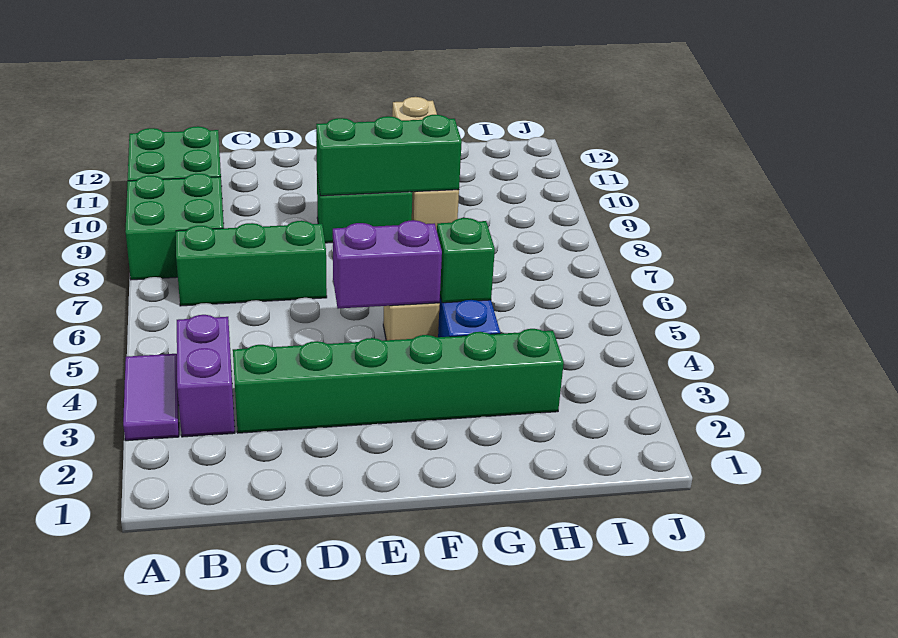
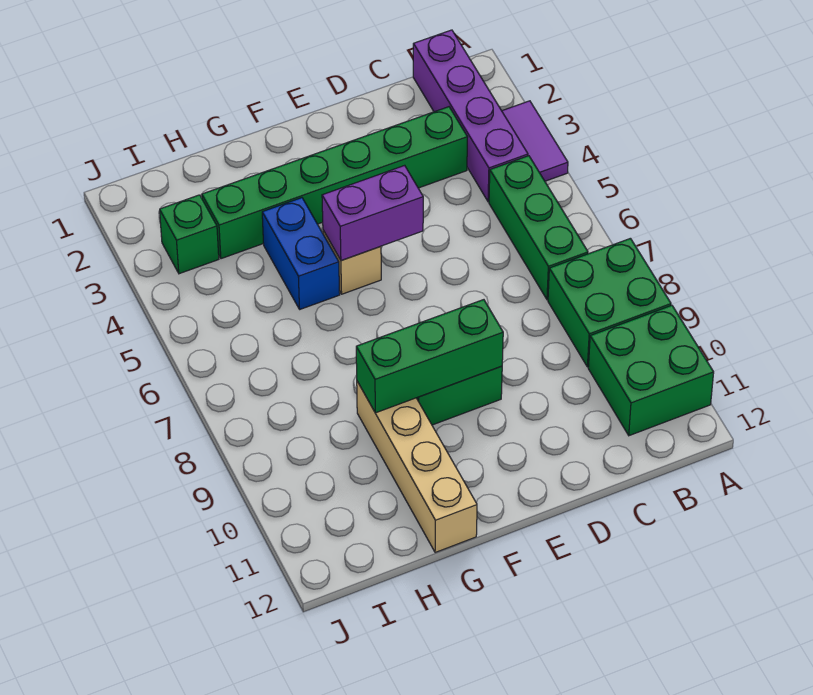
purple brick B3:B4 level 1 -> purple brick B1:B4 level 1
green brick B7:D7 level 1 -> green brick B5:B7 level 1
green brick G5 level 2 -> green brick I3 level 1

